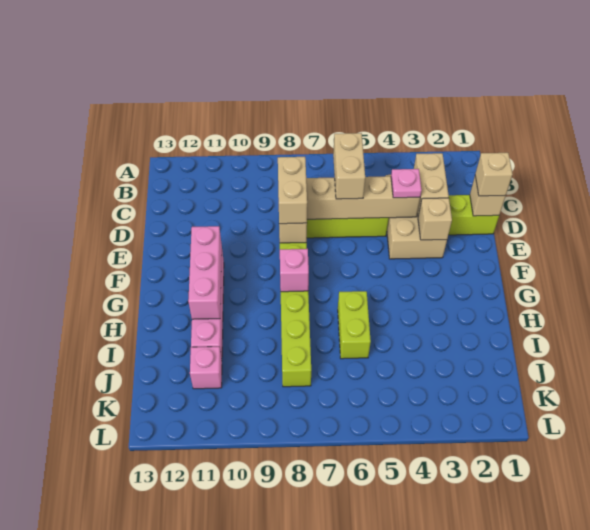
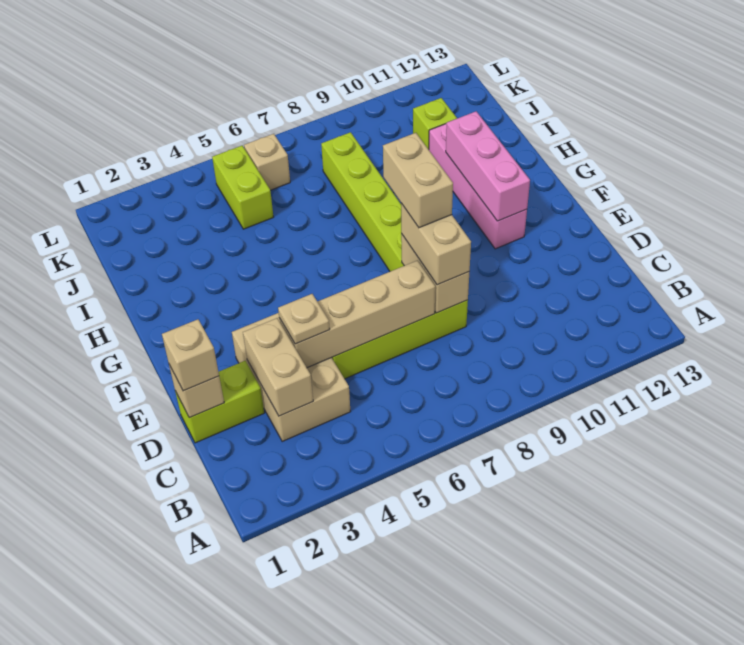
tan brick C6:D6 level 3 -> tan brick E8:F8 level 4
pink plate D4 level 3 -> tan plate D4 level 3
tan brick E3 level 2 -> tan brick K6 level 1
pink brick G8 level 2 -> none
lime brick H6:I6 level 1 -> lime brick J5:K5 level 1
pink brick J11 level 1 -> lime brick J11 level 1

